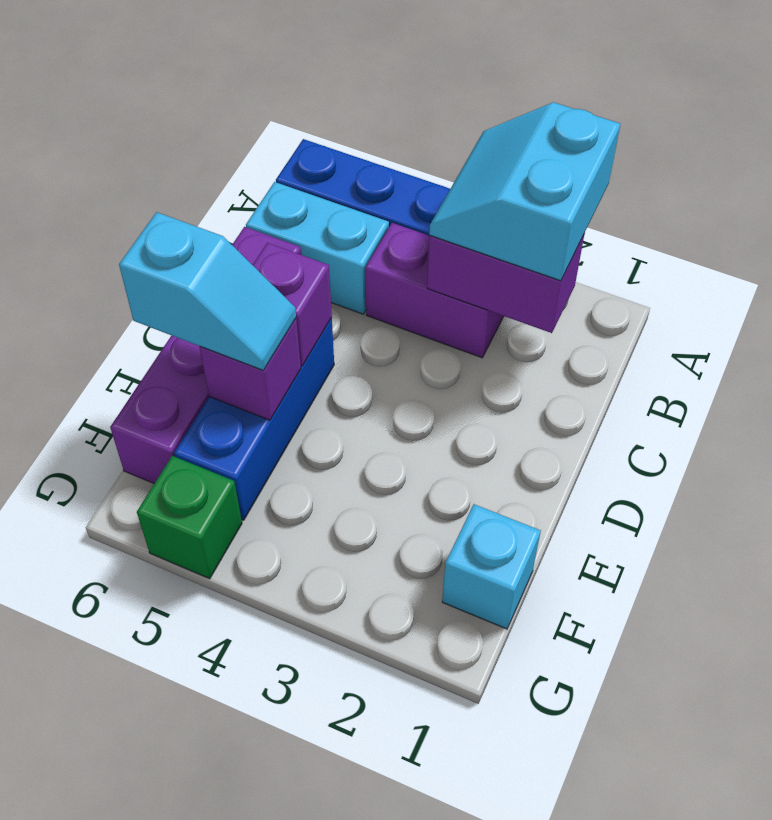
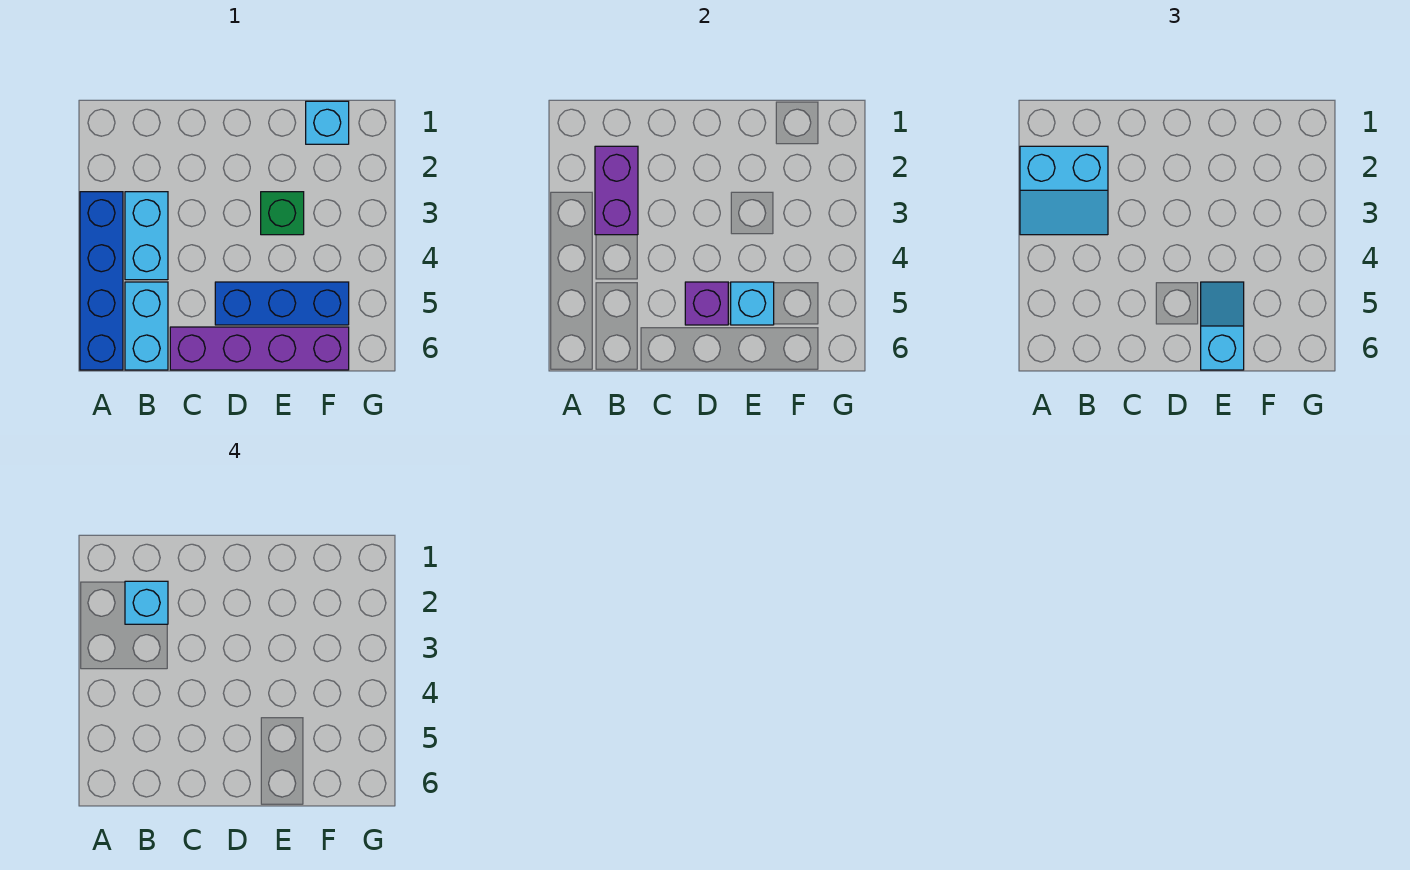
none -> cyan brick B2 level 4
purple brick B3:B4 level 1 -> cyan brick B3:B4 level 1
purple brick E5 level 2 -> cyan brick E5 level 2
green brick G5 level 1 -> green brick E3 level 1

